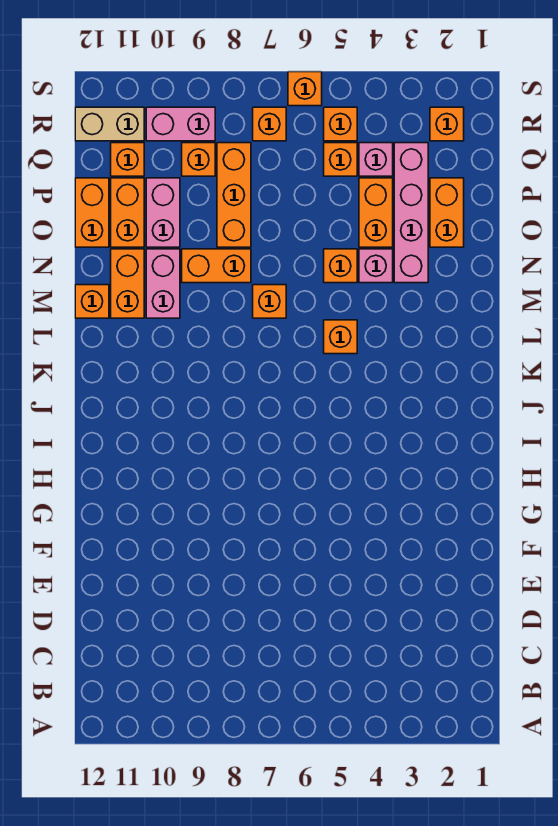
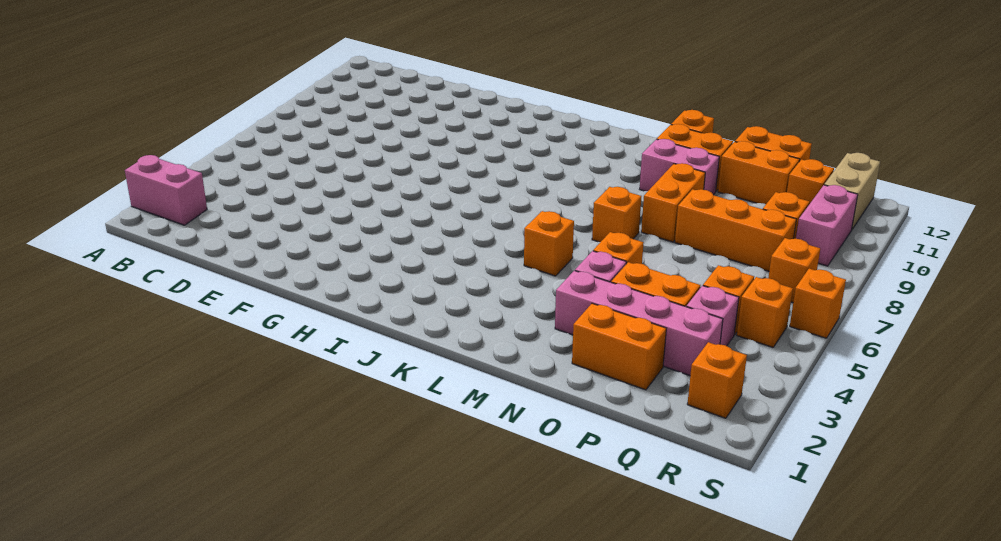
pink brick O10:P10 level 1 -> pink brick A2:B2 level 1

